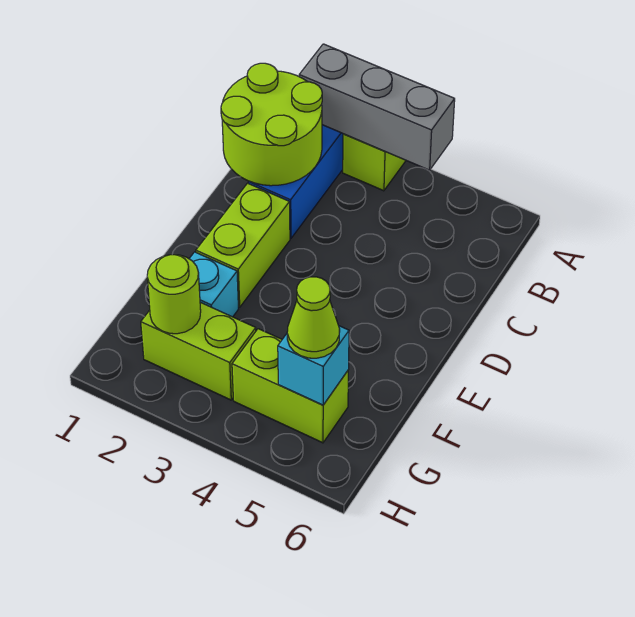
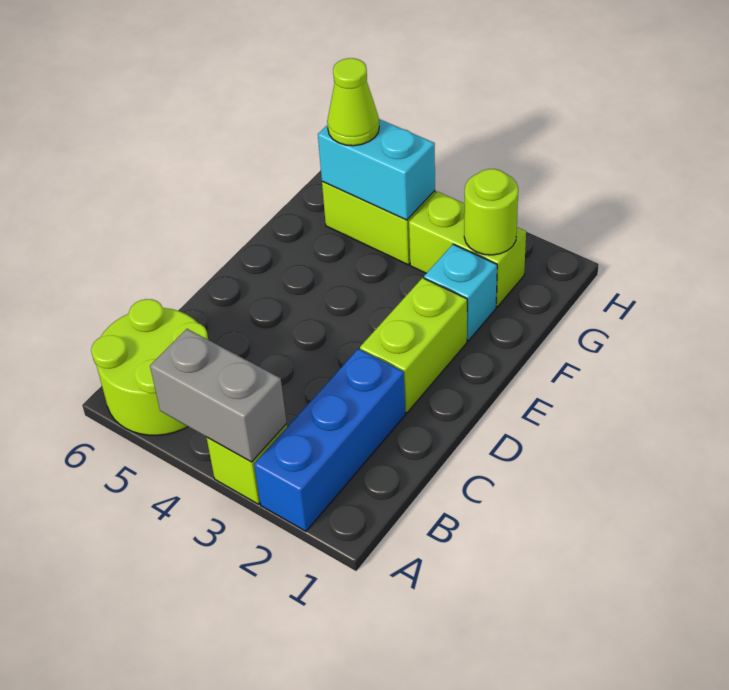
grey brick A2:A4 level 2 -> grey brick A3:A4 level 2
lime round brick B1:C2 level 2 -> lime round brick A5:B6 level 1
cyan brick G5 level 2 -> cyan brick G4:G5 level 2

